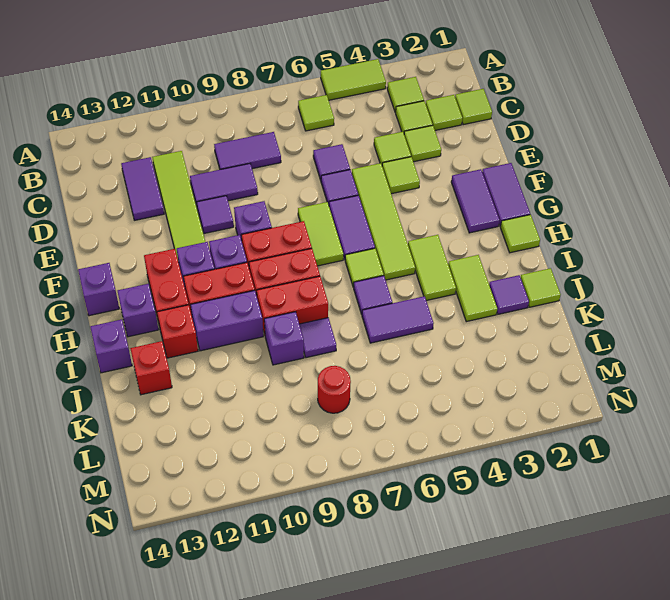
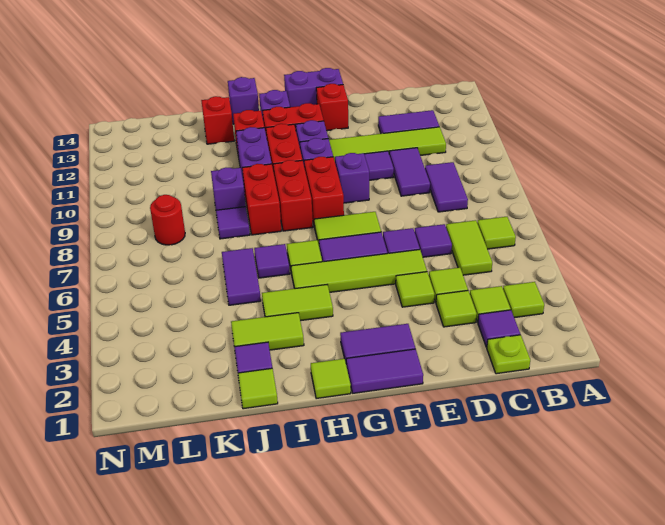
lime tile A4:A5 level 1 -> lime tile C5:C6 level 1
lime tile C1 level 1 -> lime plate C1 level 1
lime tile C2 level 1 -> purple tile C2 level 1
none -> red brick F13 level 1
purple brick G14 level 1 -> purple brick F14:G14 level 1

